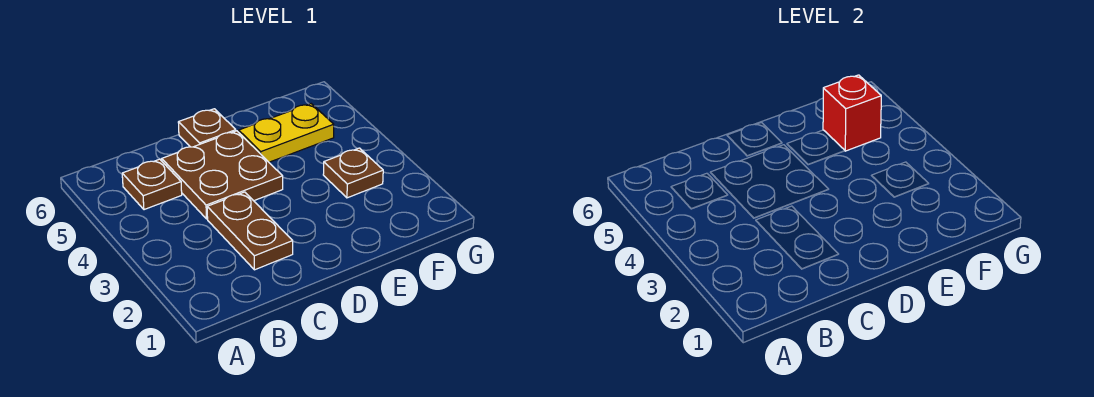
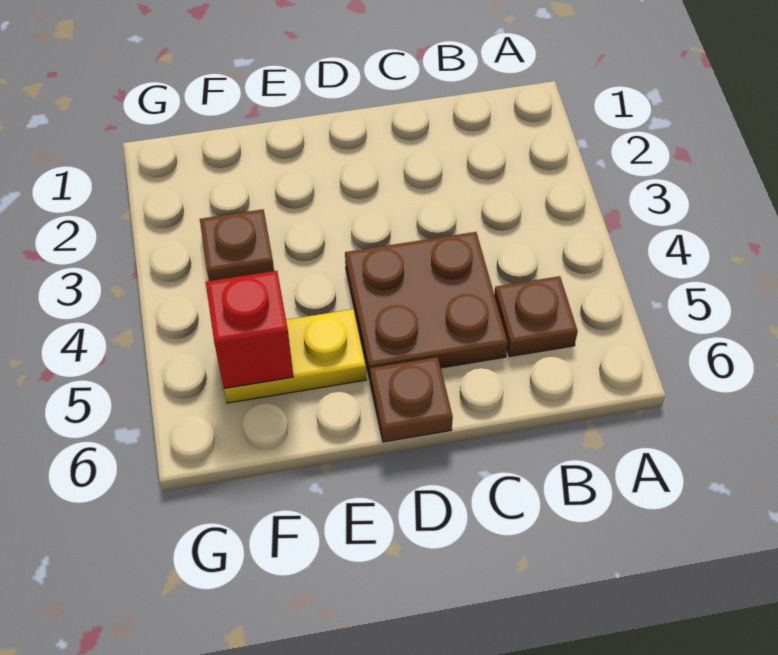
brown plate C2:C3 level 1 -> none

